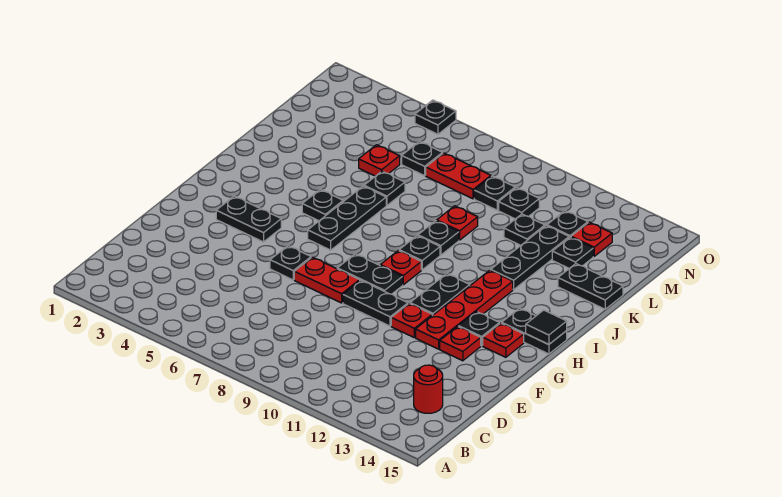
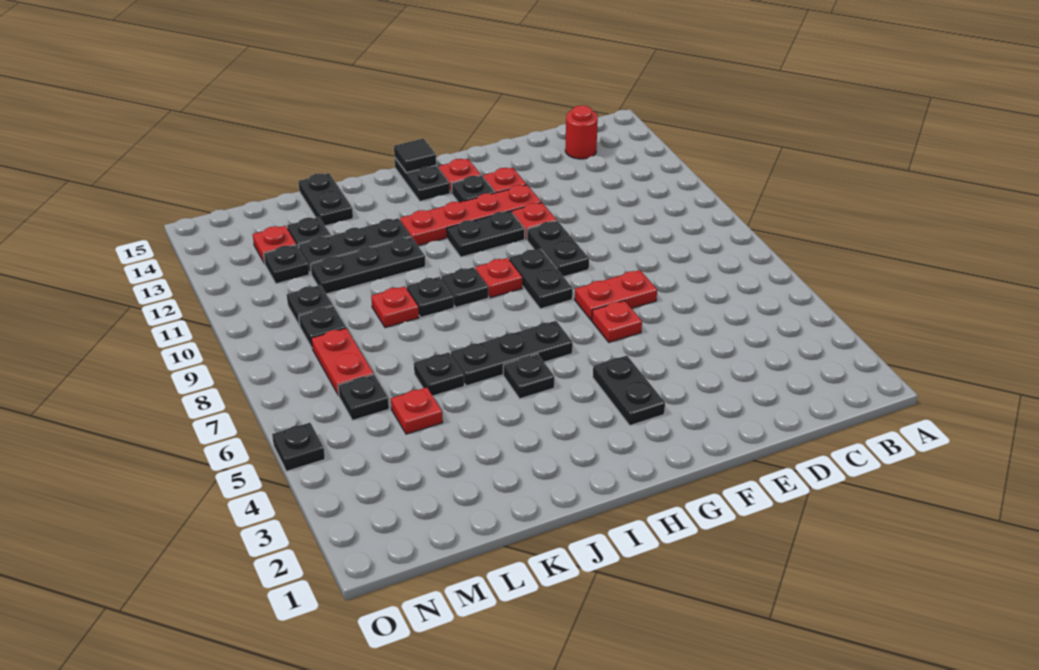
black plate F6 level 1 -> red plate F6 level 1
red plate F7:F8 level 1 -> red plate E7:F7 level 1
black plate L11 level 1 -> black plate J11:L11 level 1

